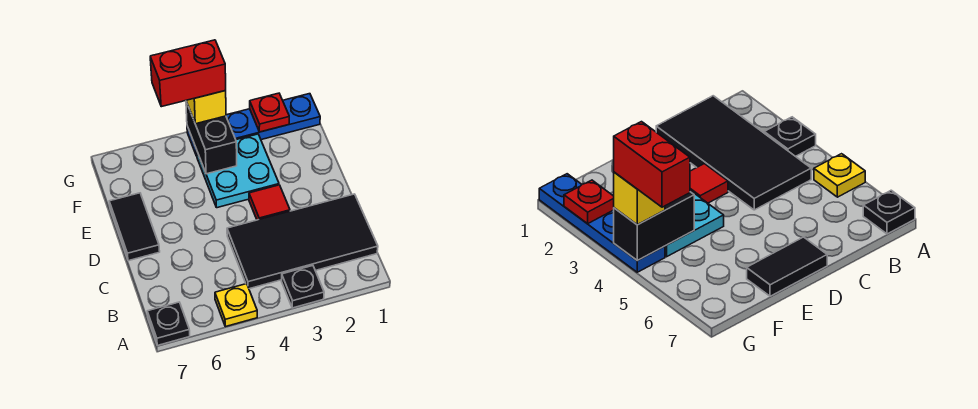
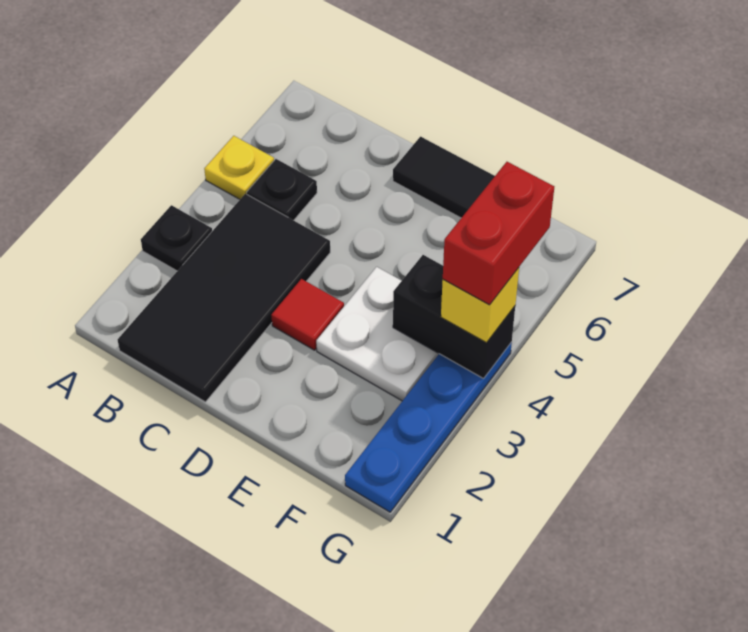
black plate A7 level 1 -> black plate B5 level 1
cyan plate E3:F4 level 1 -> white plate E3:F4 level 1
red plate G2 level 2 -> none

